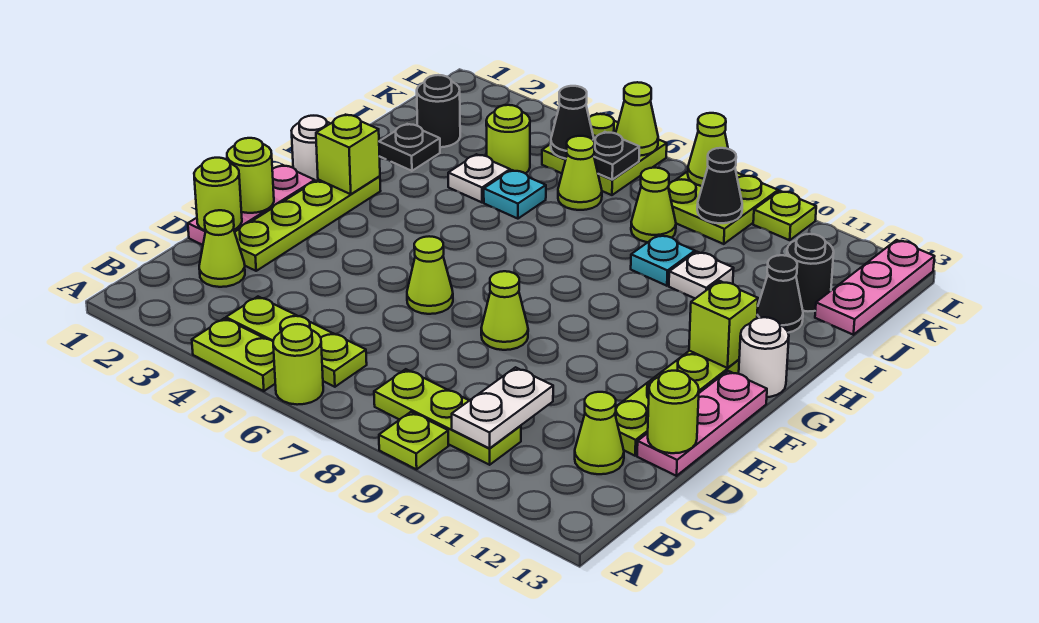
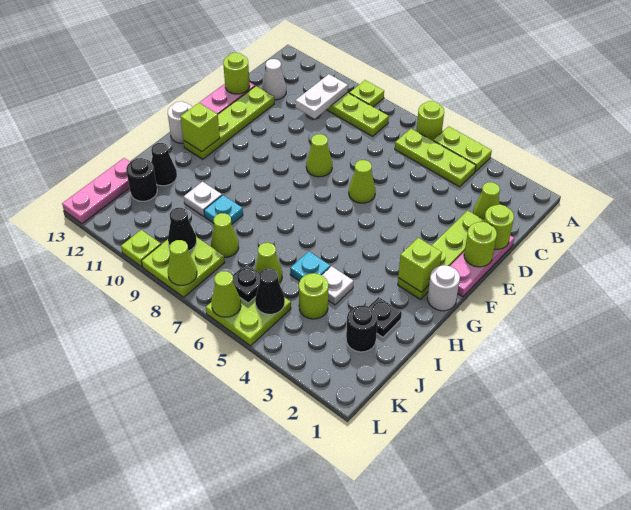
lime cone C12 level 1 -> white cone C12 level 1

